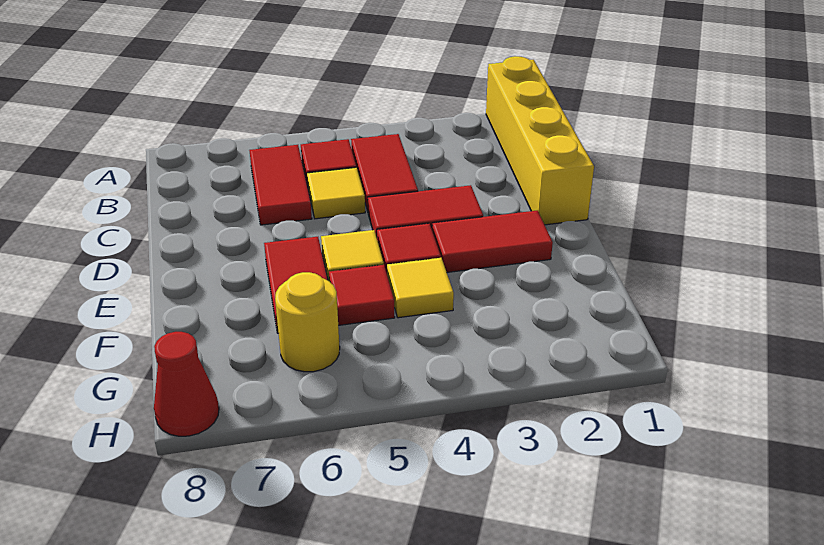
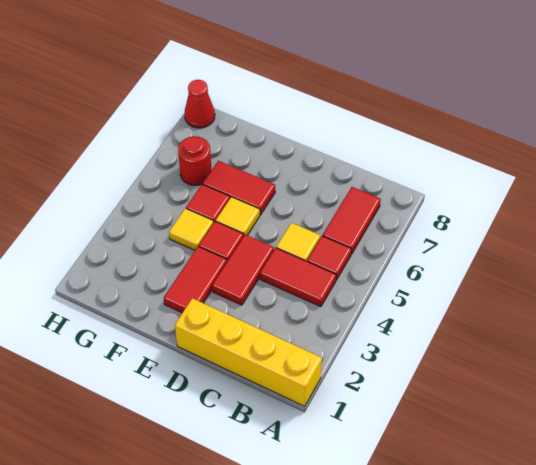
red tile B6:C6 level 1 -> red tile B6:B7 level 1
yellow round brick G6 level 1 -> red round brick G6 level 1

